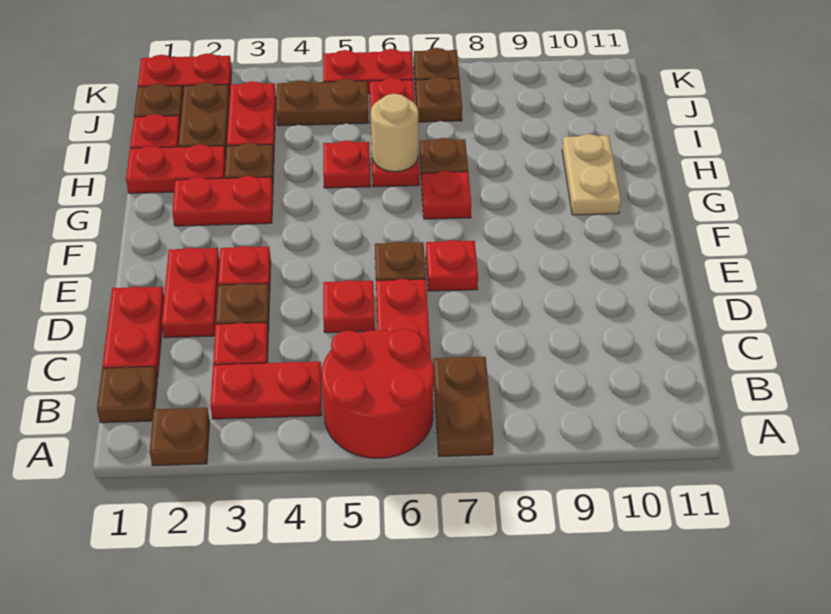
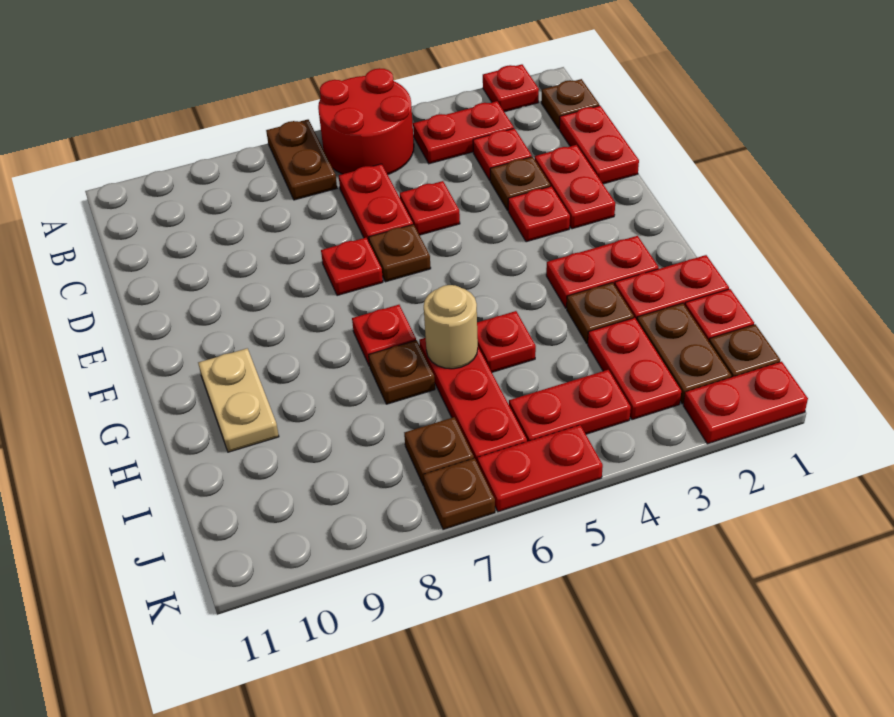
brown plate A2 level 1 -> red plate A2 level 1
brown plate J4:J5 level 1 -> red plate J4:J5 level 1

